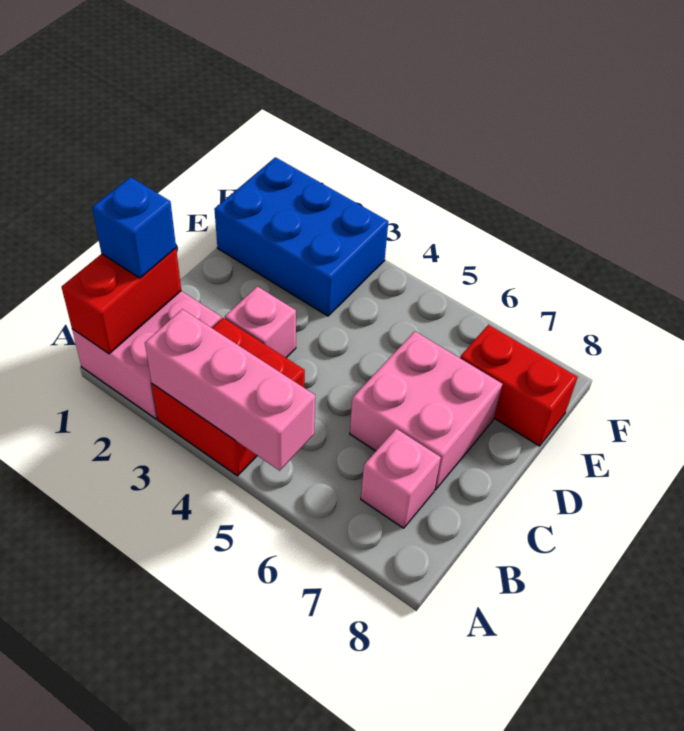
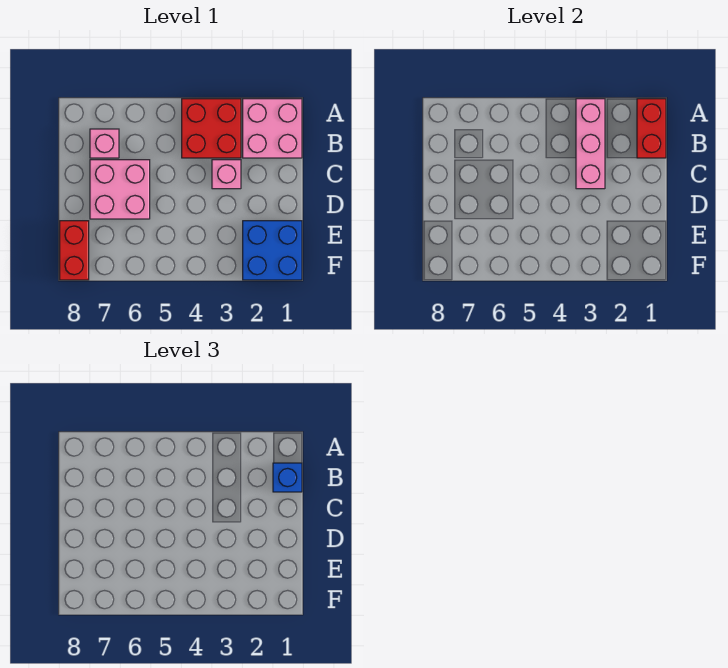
pink brick A3:A5 level 2 -> pink brick A3:C3 level 2
blue brick E1:F3 level 1 -> blue brick E1:F2 level 1
red brick E7:E8 level 1 -> red brick E8:F8 level 1

